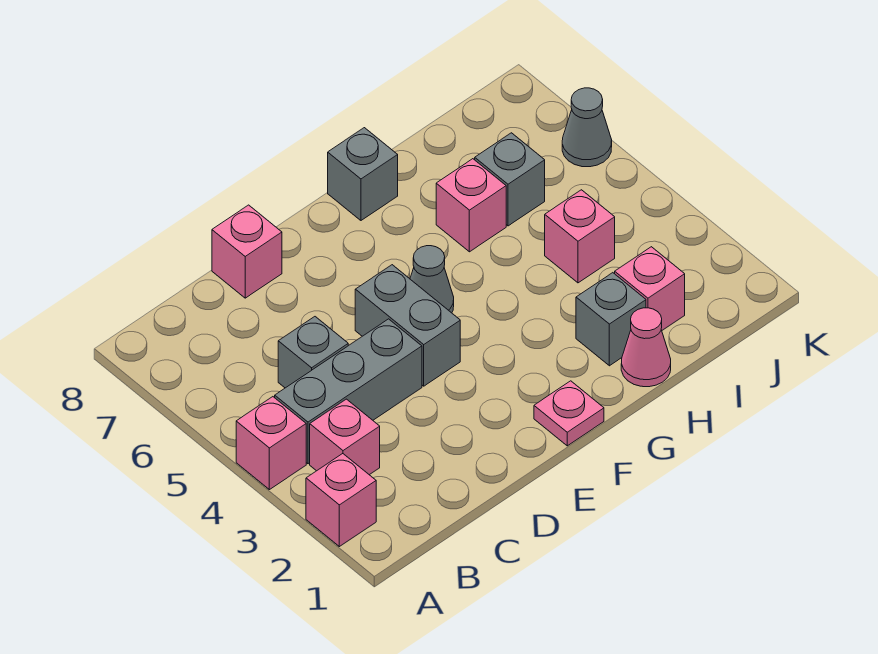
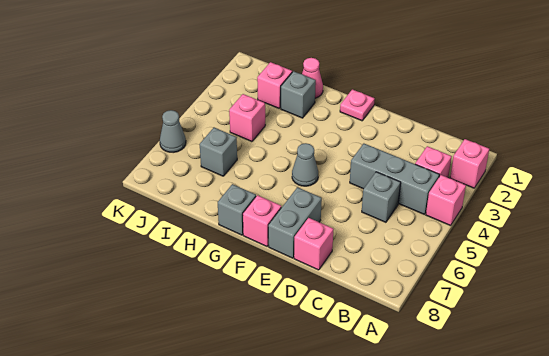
grey brick E4:E5 level 1 -> grey brick E7:E8 level 1
pink brick H6 level 1 -> pink brick F8 level 1

